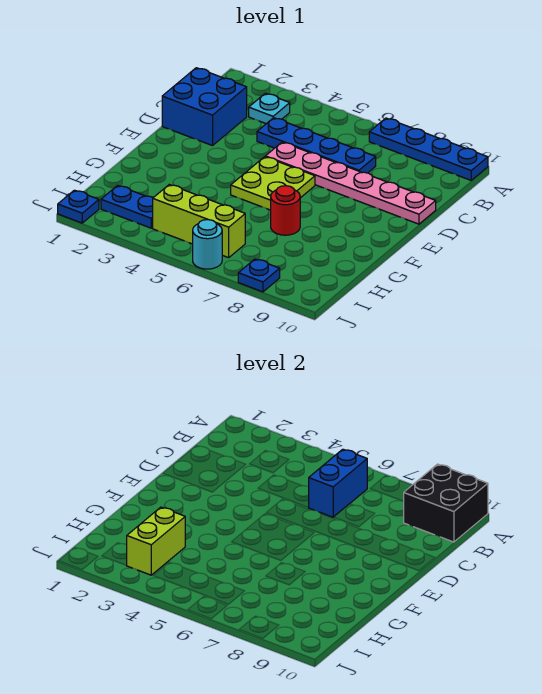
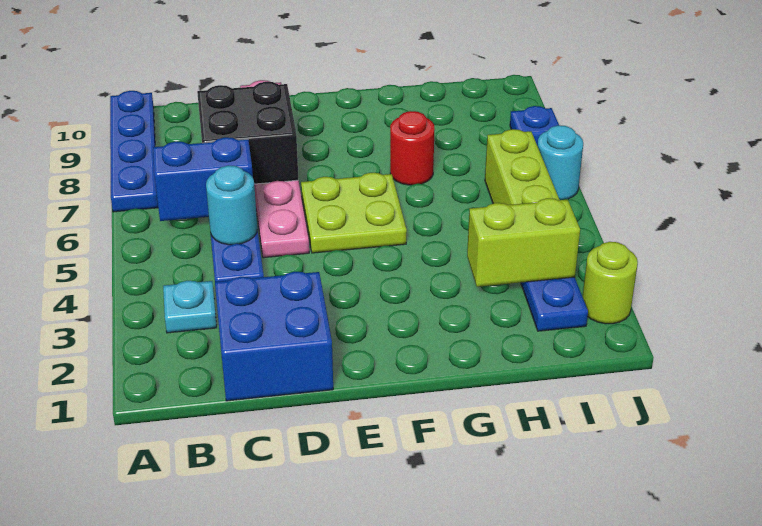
black brick A9:B10 level 2 -> black brick C7:D8 level 2
none -> cyan round brick C5 level 2
blue plate J1 level 1 -> none
none -> lime round brick J2 level 1

